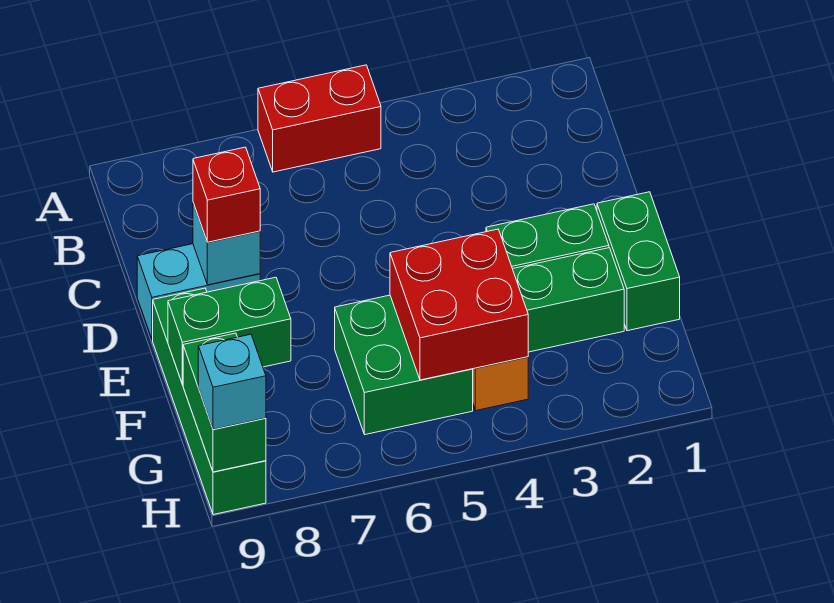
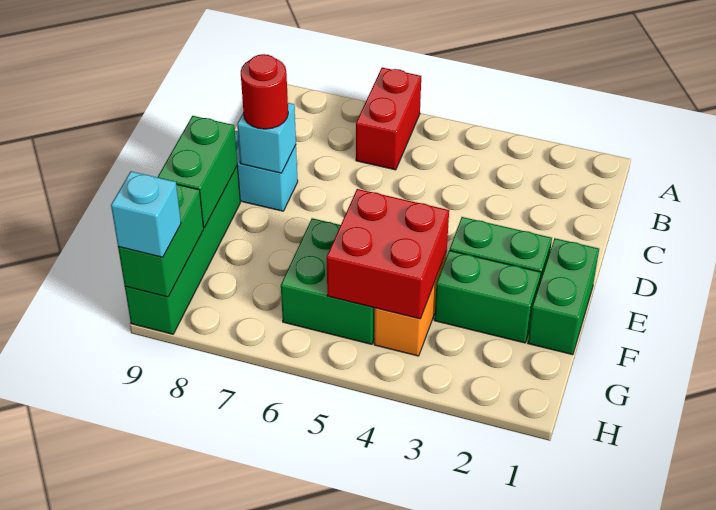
red brick A5:A6 level 1 -> red brick A6:B6 level 1
red brick D8 level 3 -> red round brick D8 level 3
green brick F8:F9 level 2 -> green brick E9:F9 level 2

